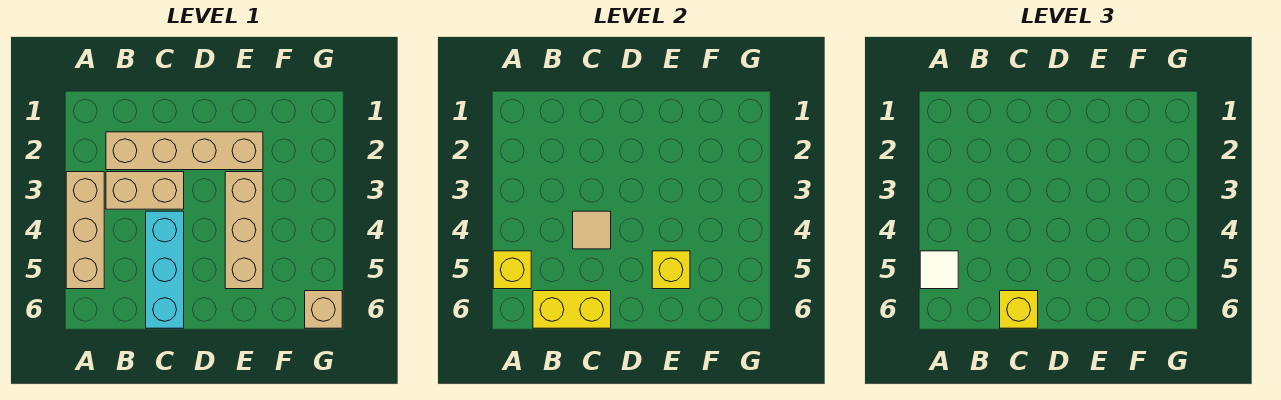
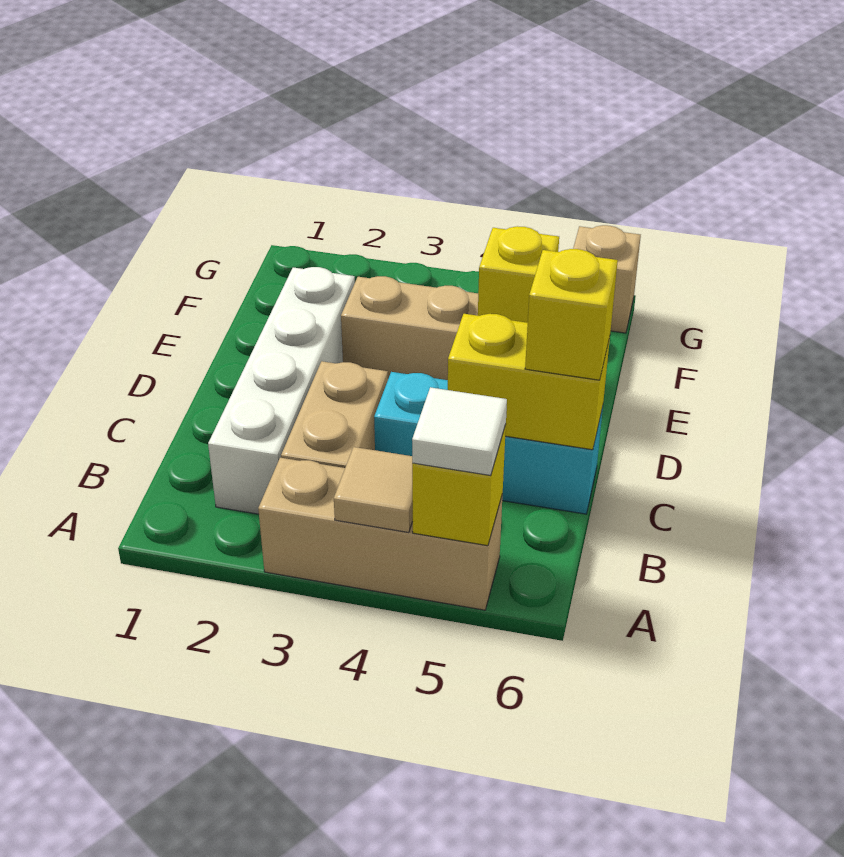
tan brick B2:E2 level 1 -> white brick B2:E2 level 1
yellow brick B6:C6 level 2 -> yellow brick C5:C6 level 2
tan tile C4 level 2 -> tan tile A4 level 2

